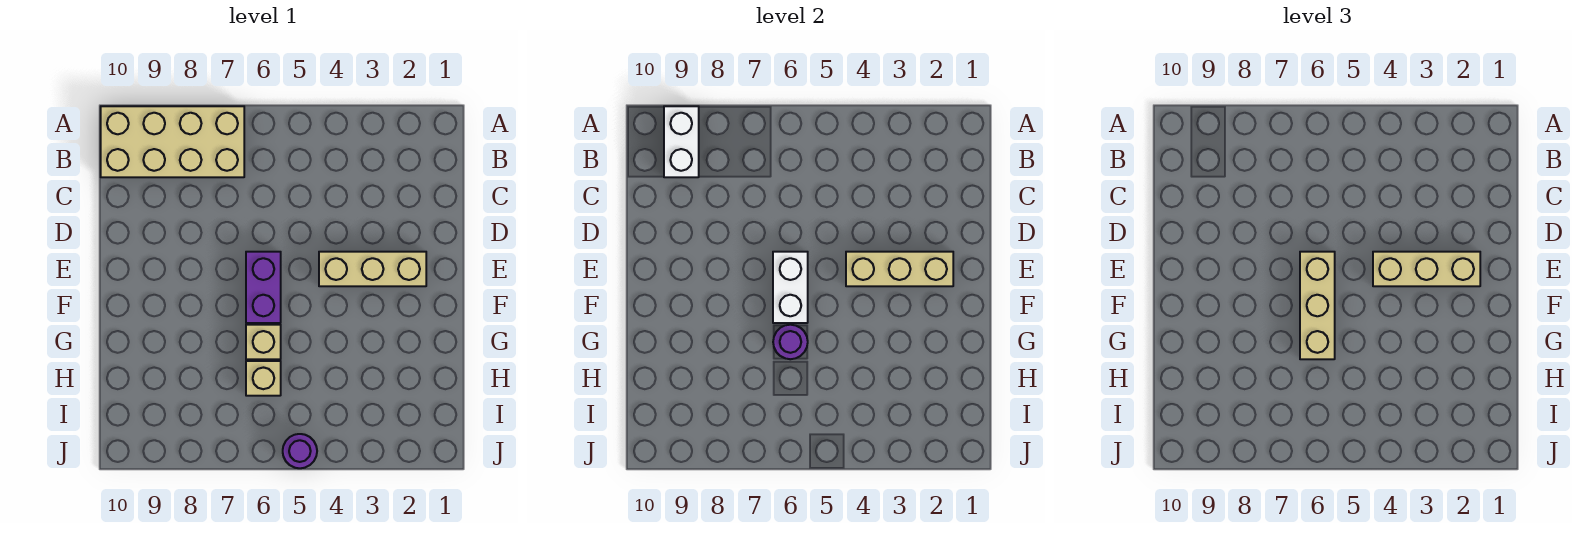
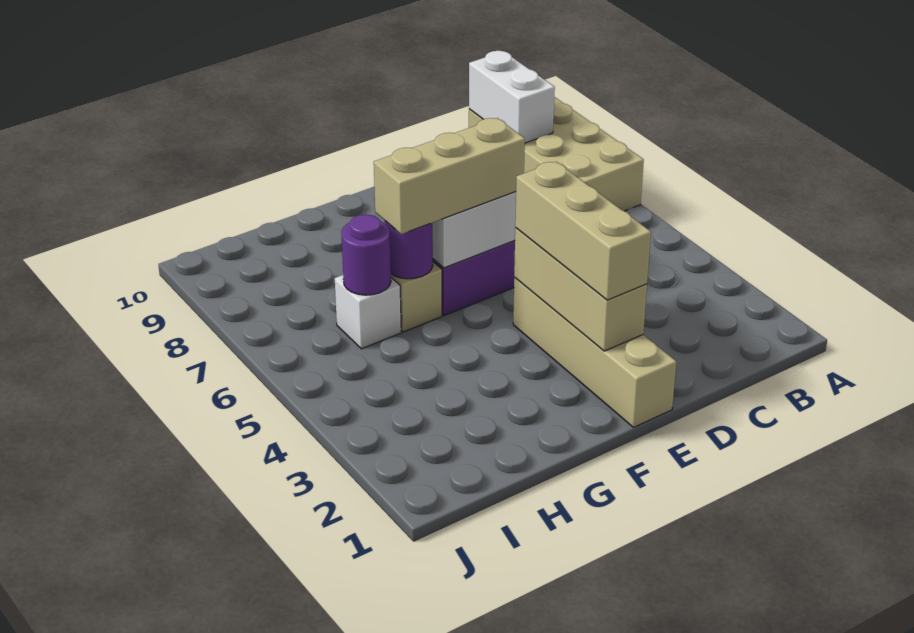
white brick A9:B9 level 2 -> white brick B9:B10 level 2
tan brick E2:E4 level 1 -> tan brick E1:E4 level 1
tan brick H6 level 1 -> white brick H6 level 1
purple round brick J5 level 1 -> purple round brick H6 level 2

